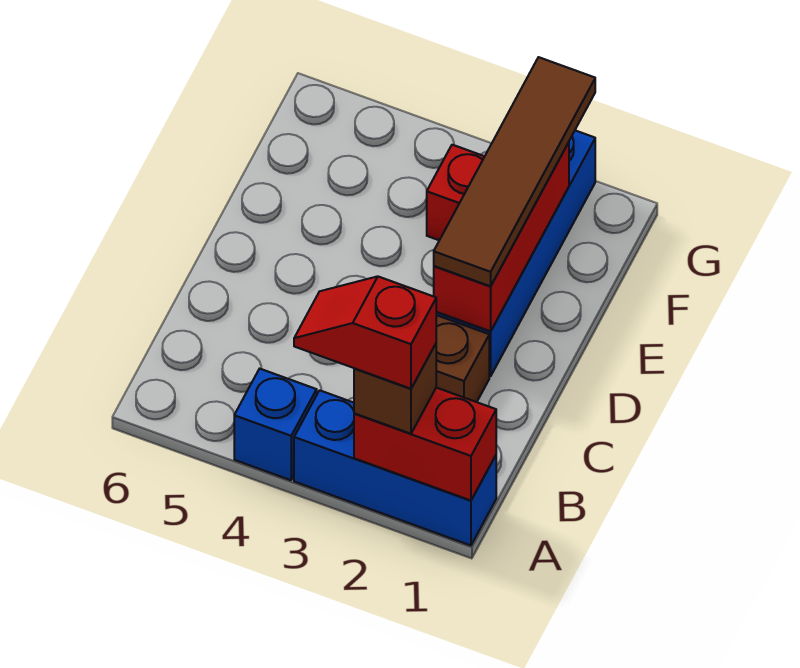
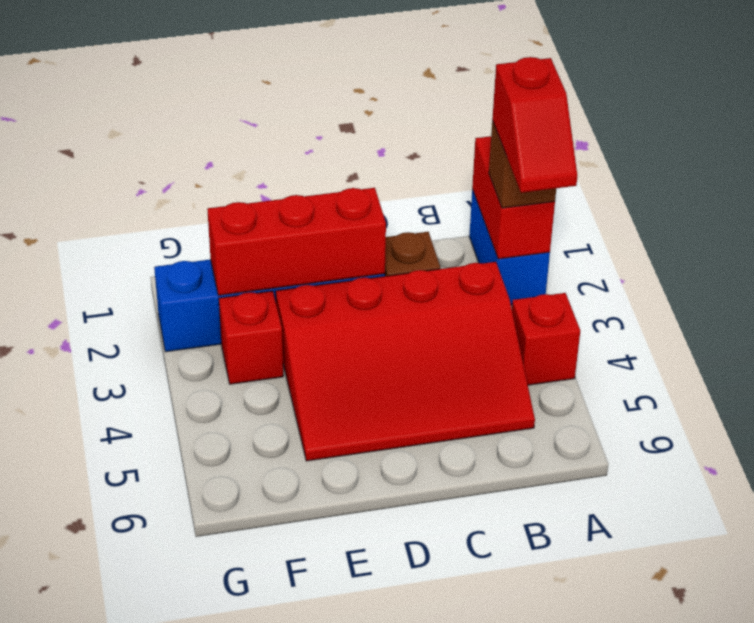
blue brick A1:A3 level 1 -> blue brick A1:A2 level 1
blue brick A4 level 1 -> red brick A4 level 1
none -> red slope B3:E5 level 1 top 3
brown tile D2:G2 level 3 -> none

